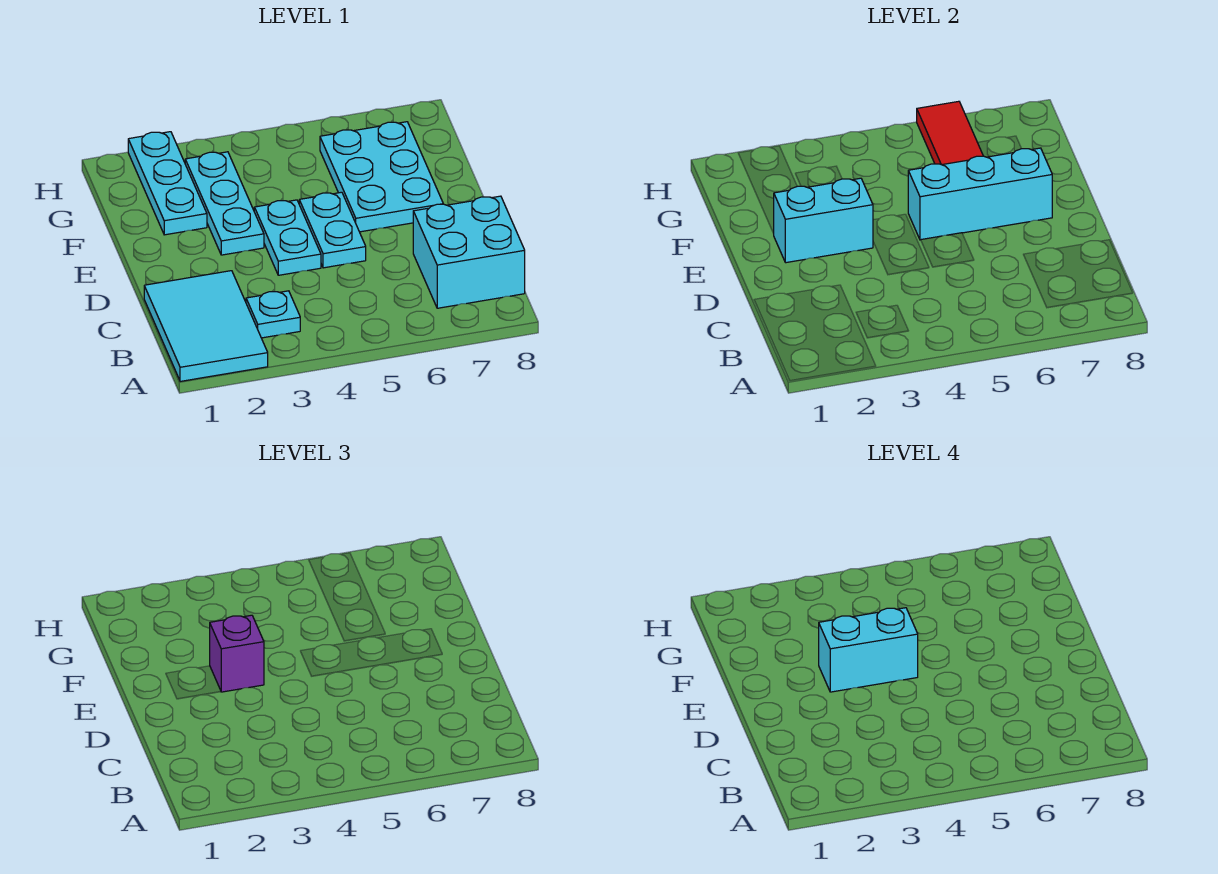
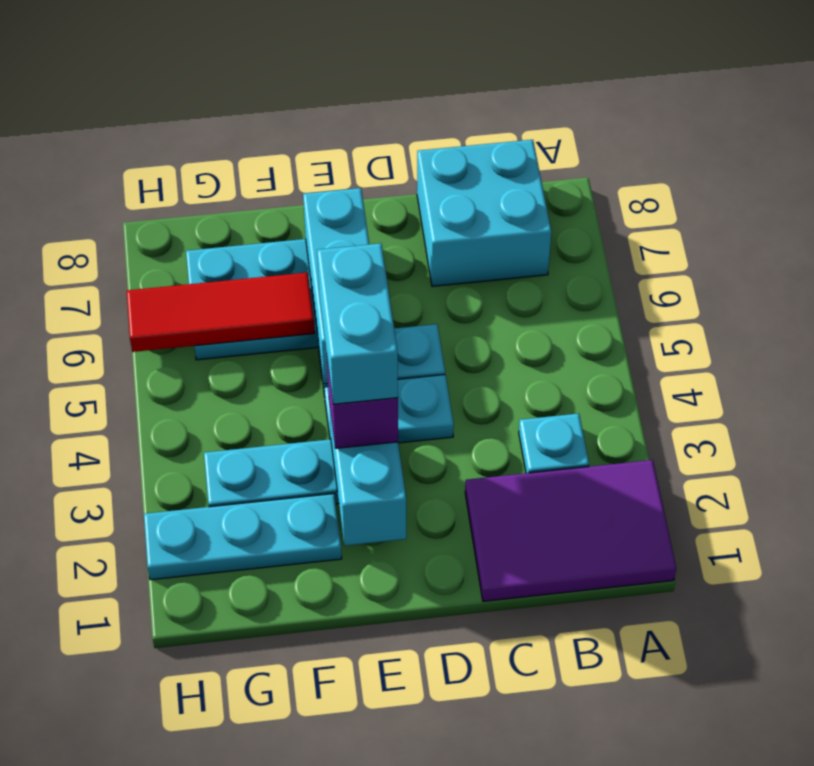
cyan tile A1:C2 level 1 -> purple tile A1:C2 level 1

